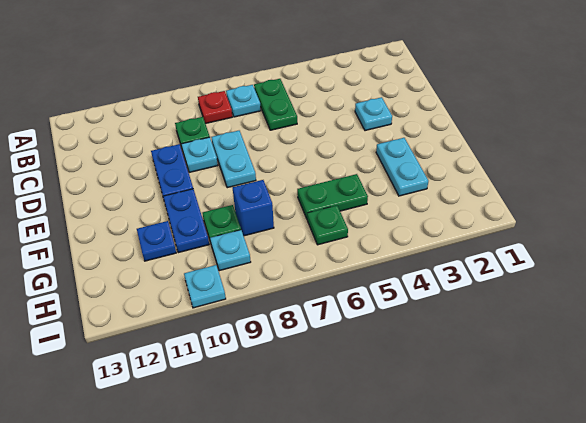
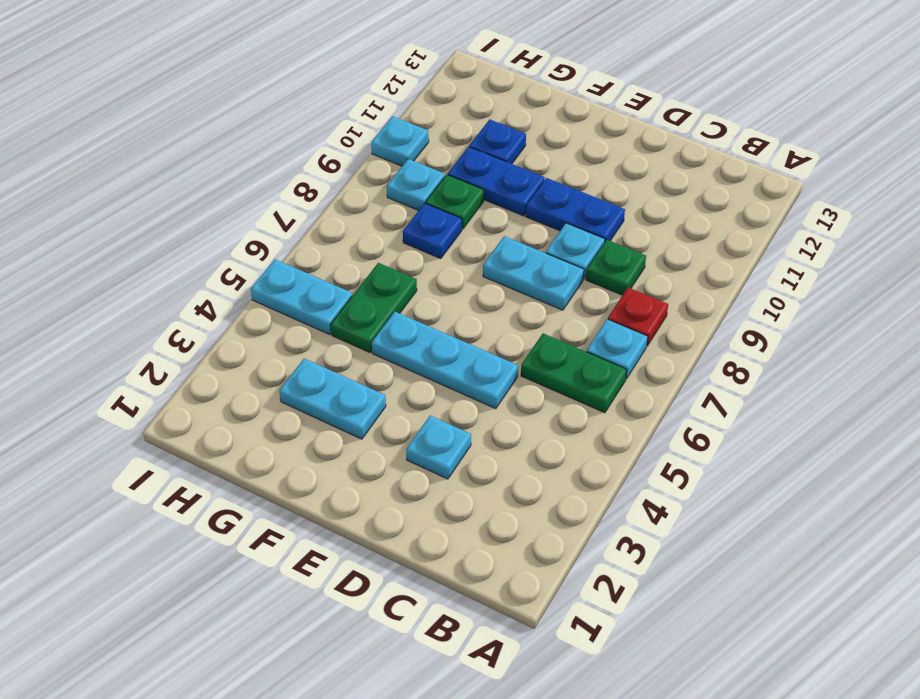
none -> cyan plate D5:F5 level 1
blue brick G8 level 1 -> blue plate G8 level 1
none -> cyan plate H5:I5 level 1
green plate H6 level 1 -> none

